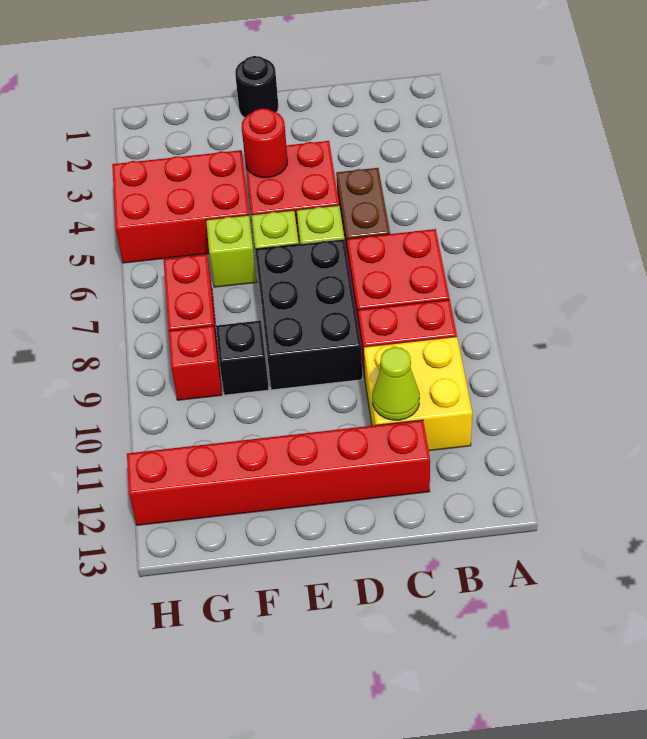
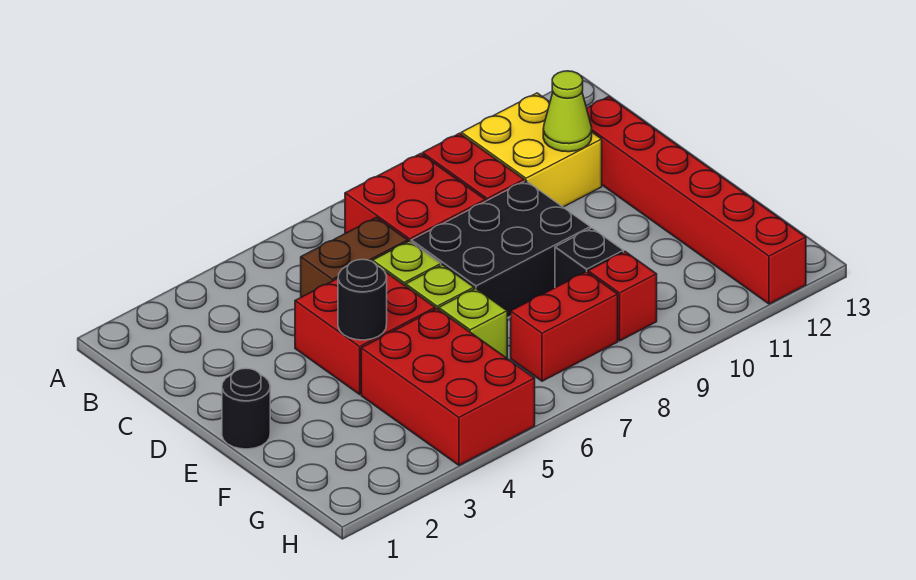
red round brick E4 level 2 -> black round brick E4 level 2

